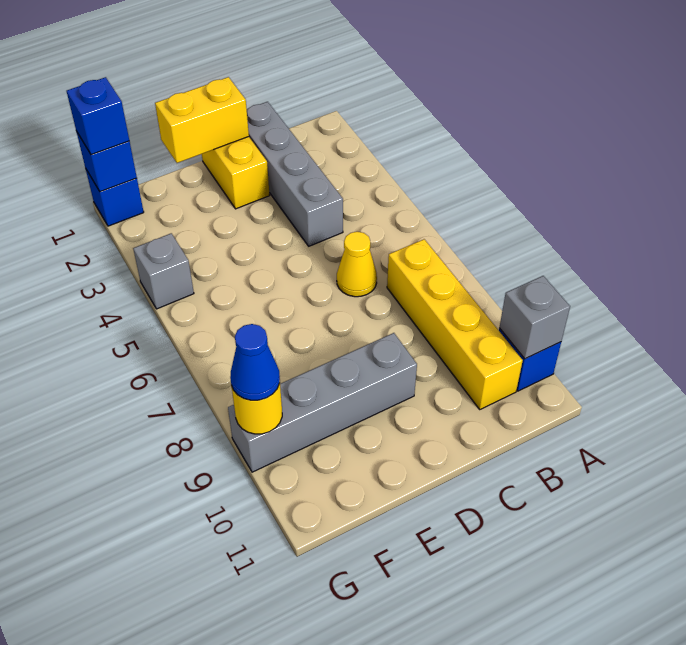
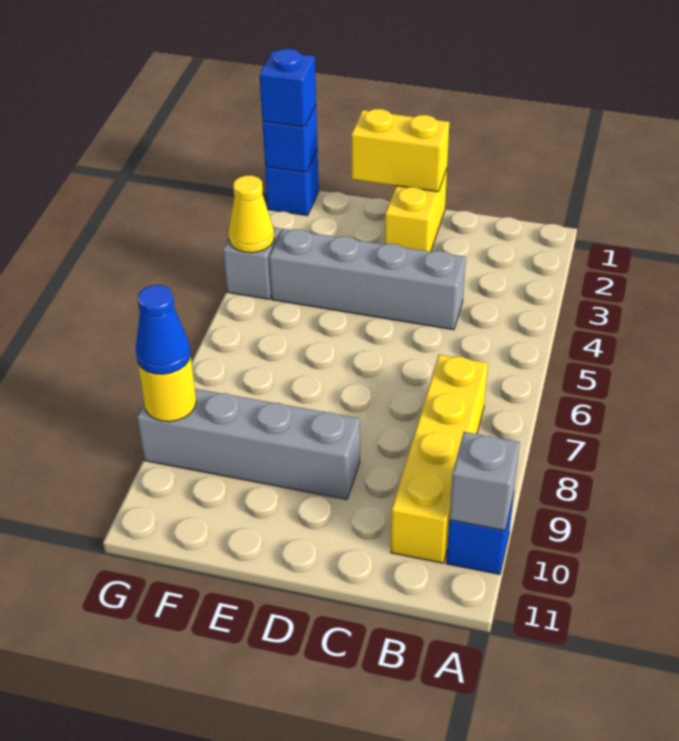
grey brick C1:C4 level 1 -> grey brick C4:F4 level 1
yellow cone C6 level 1 -> yellow cone G4 level 2

